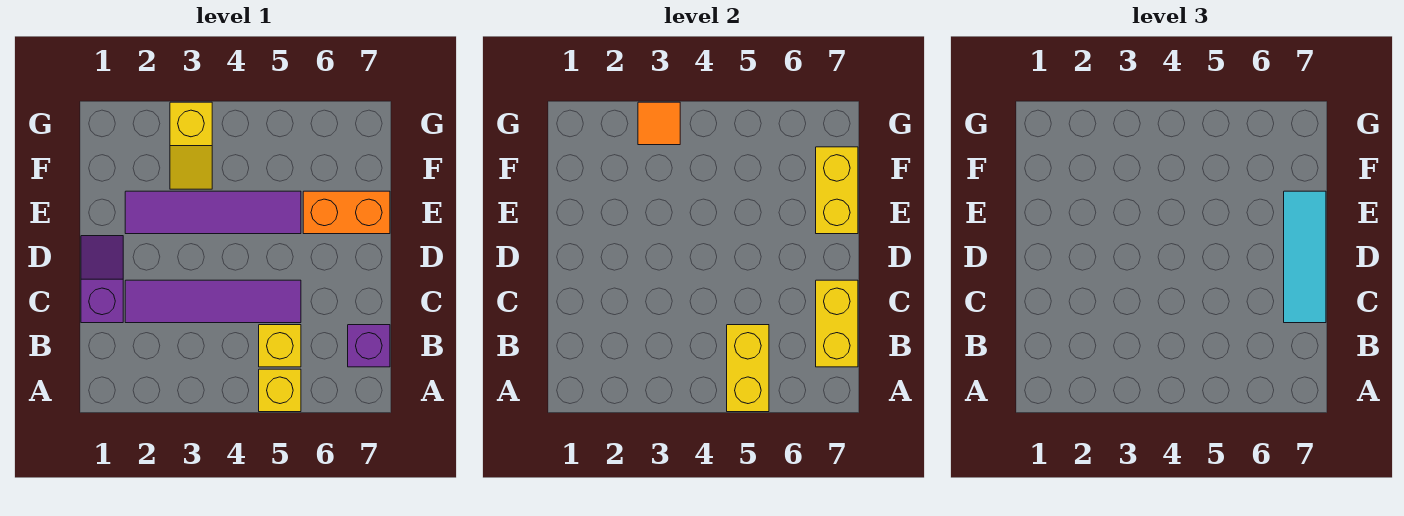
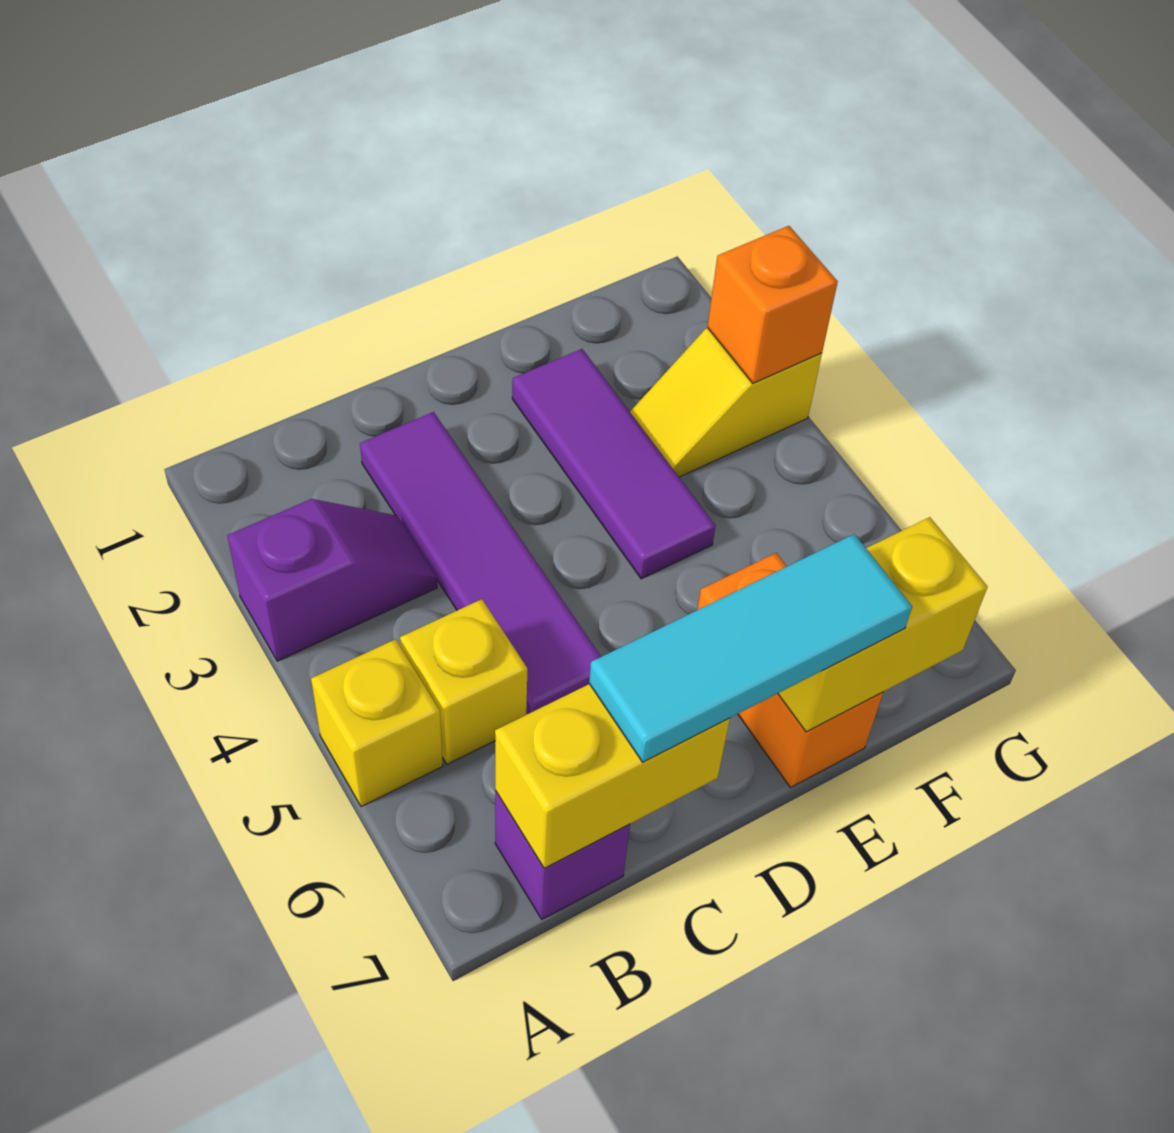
yellow brick A5:B5 level 2 -> none
purple slope C1:D1 level 1 top C -> purple slope A3:B3 level 1 top A
purple tile E2:E5 level 1 -> purple tile E2:E4 level 1
orange tile G3 level 2 -> orange brick G3 level 2

